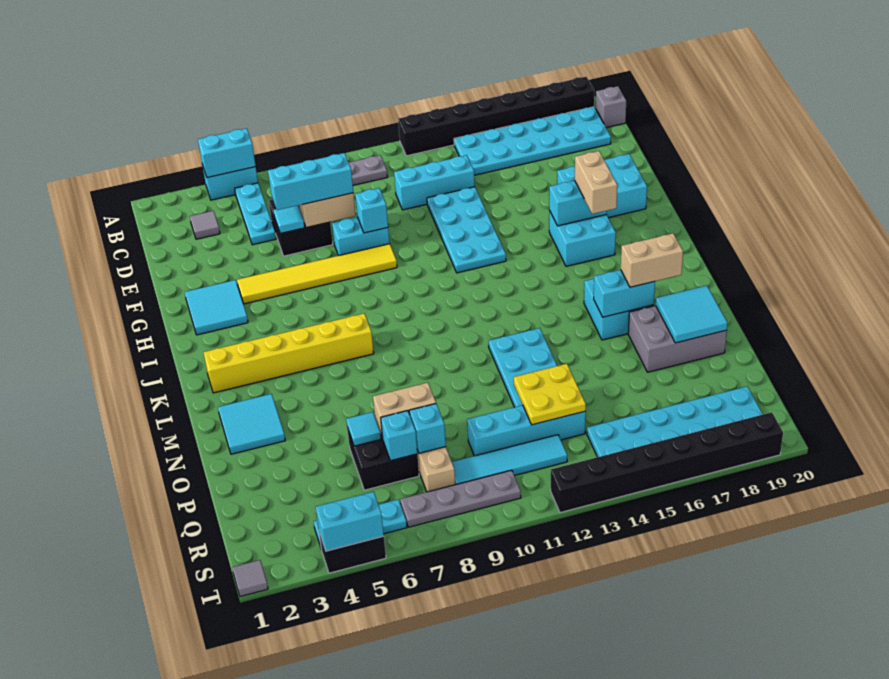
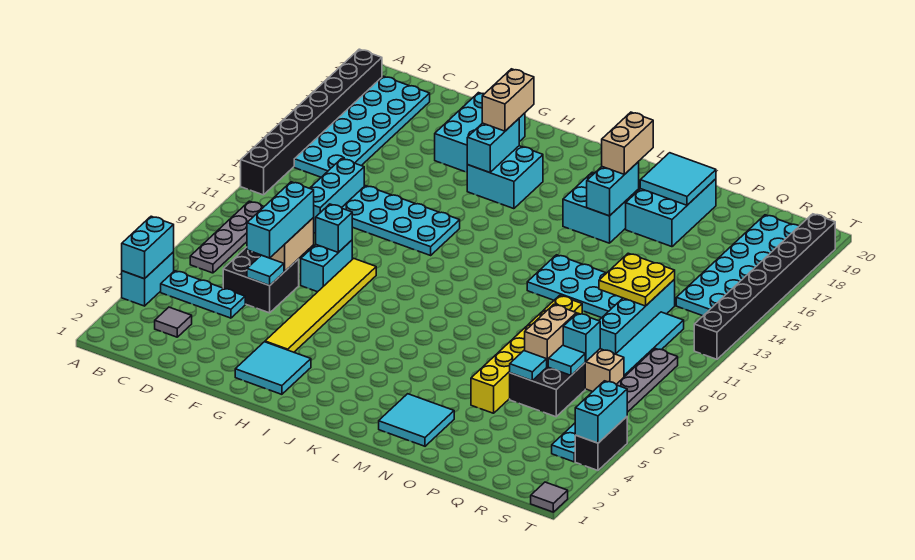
grey brick B20 level 1 -> none
tan brick H17:I17 level 3 -> tan brick H17:H18 level 3
yellow brick K2:K7 level 1 -> yellow brick O5:O10 level 1
grey brick N17:O19 level 1 -> cyan brick N17:O19 level 1
cyan brick Q7 level 2 -> cyan tile Q7 level 2

